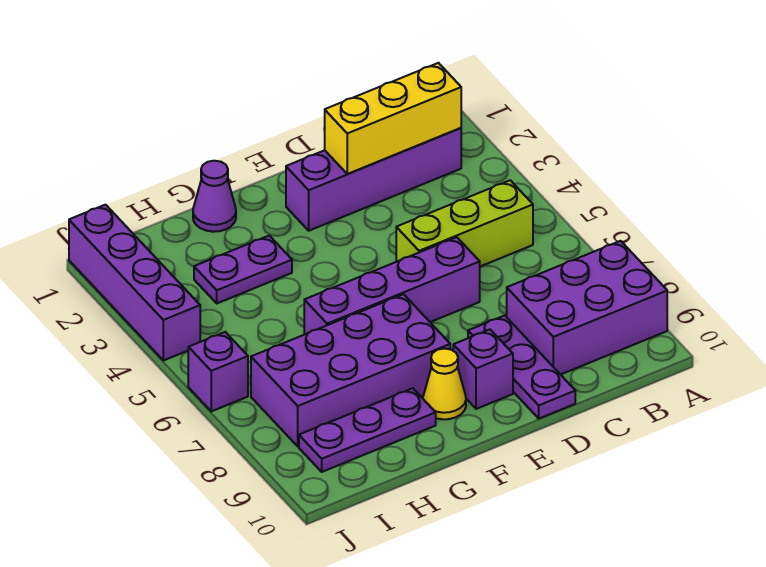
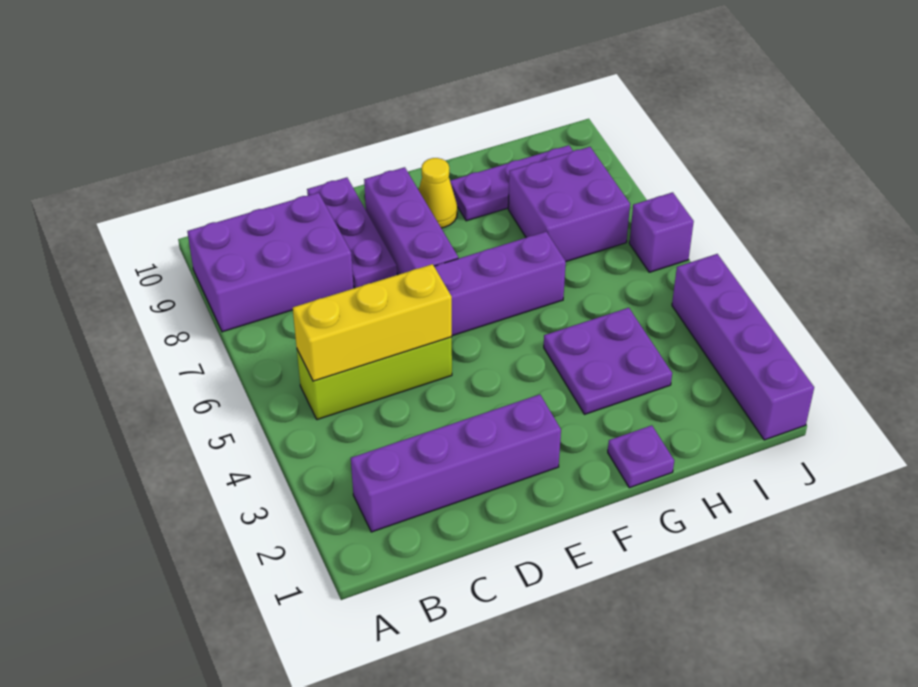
yellow brick B2:D2 level 2 -> yellow brick B5:D5 level 2
purple brick E9 level 1 -> purple brick E7:E9 level 1
purple brick F7:I8 level 1 -> purple brick H7:I8 level 1
purple cone G1 level 1 -> purple plate G1 level 1
purple plate G3:H3 level 1 -> purple plate G3:H4 level 1

